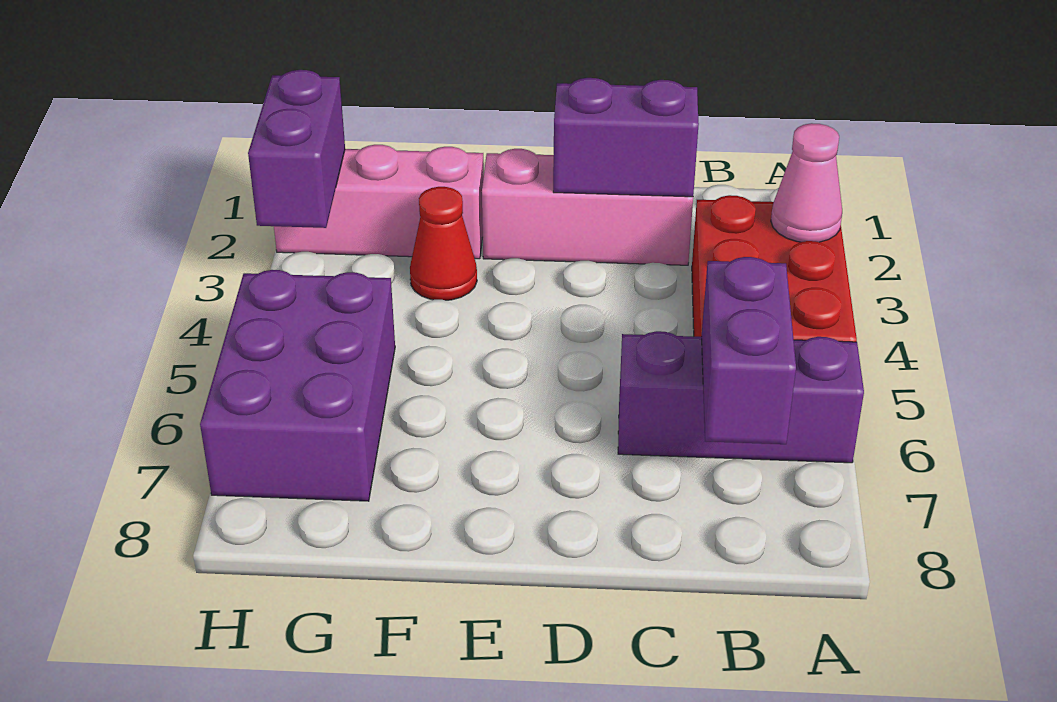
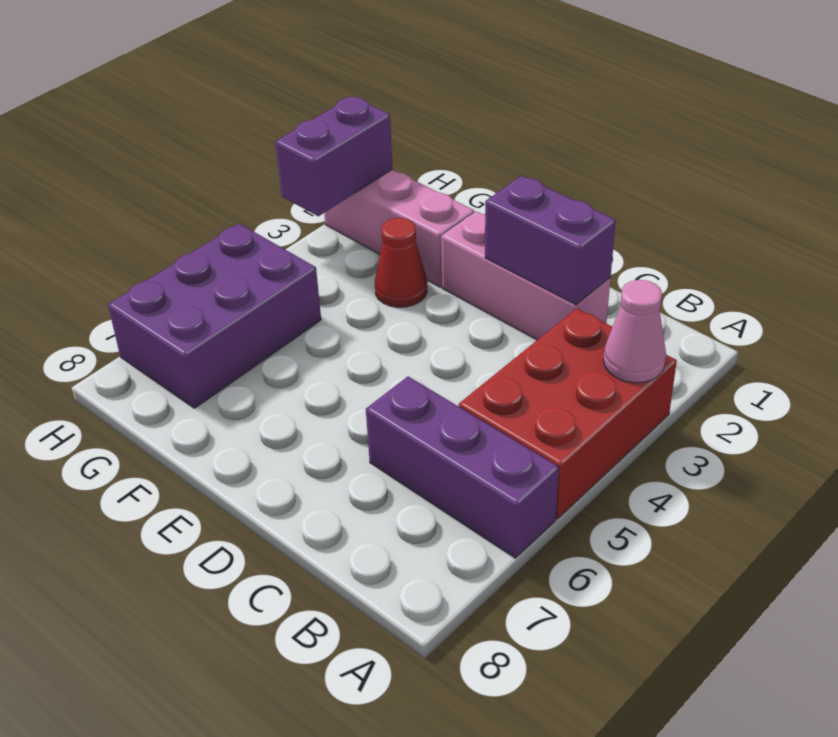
purple brick B6:B7 level 2 -> none

